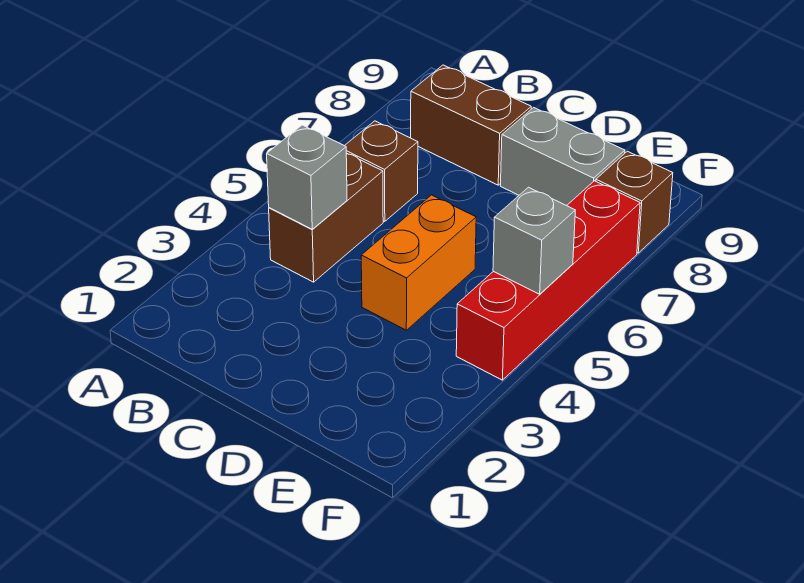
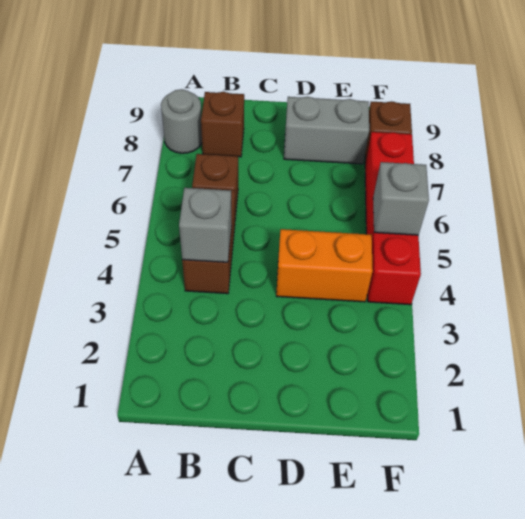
none -> grey round brick A8 level 1
brown brick B8:C8 level 1 -> brown brick B8 level 1
orange brick D4:D5 level 1 -> orange brick D4:E4 level 1

